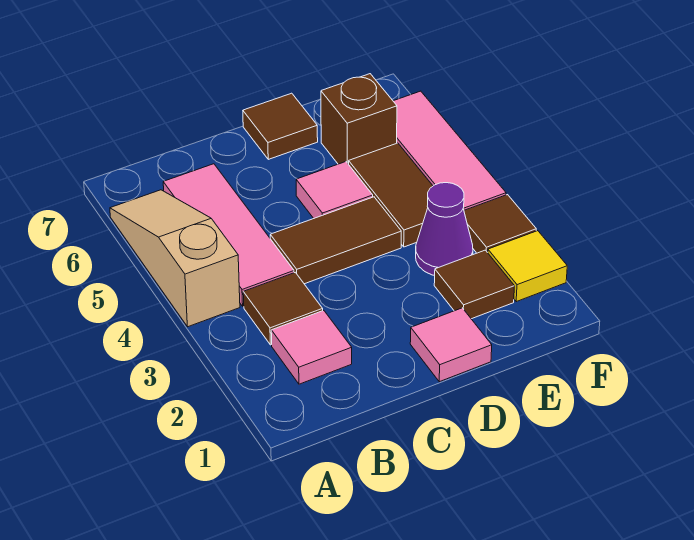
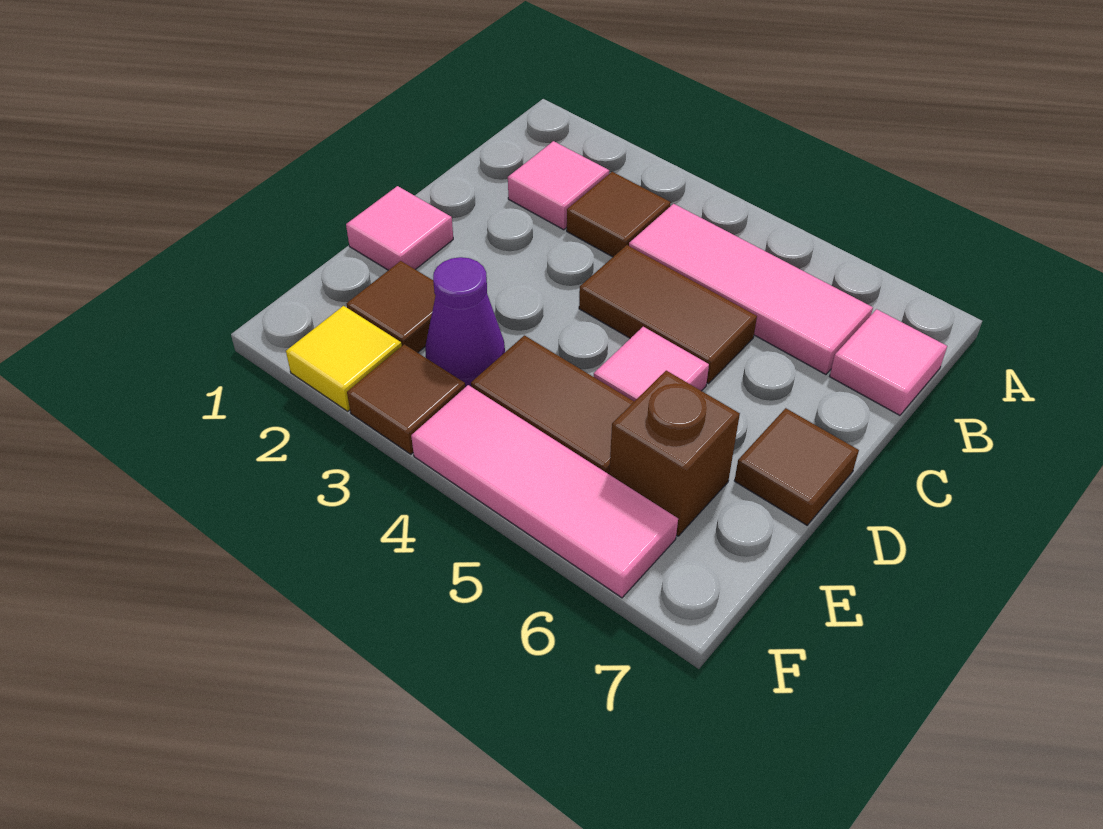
tan slope A4:A6 level 1 top 4 -> none
none -> pink tile B7 level 1
brown tile C4:D4 level 1 -> brown tile C4:C5 level 1

